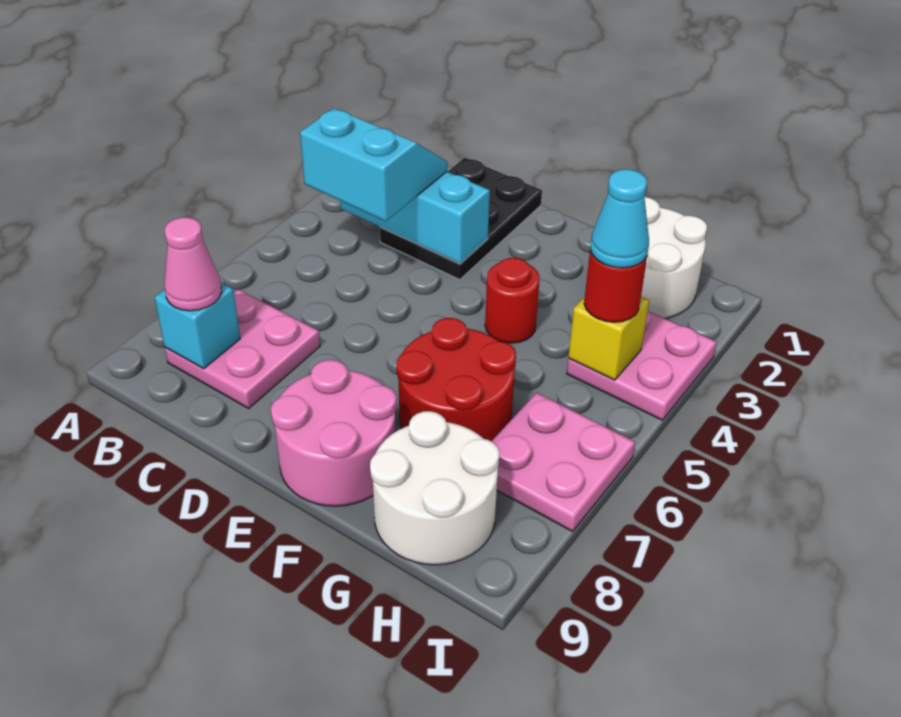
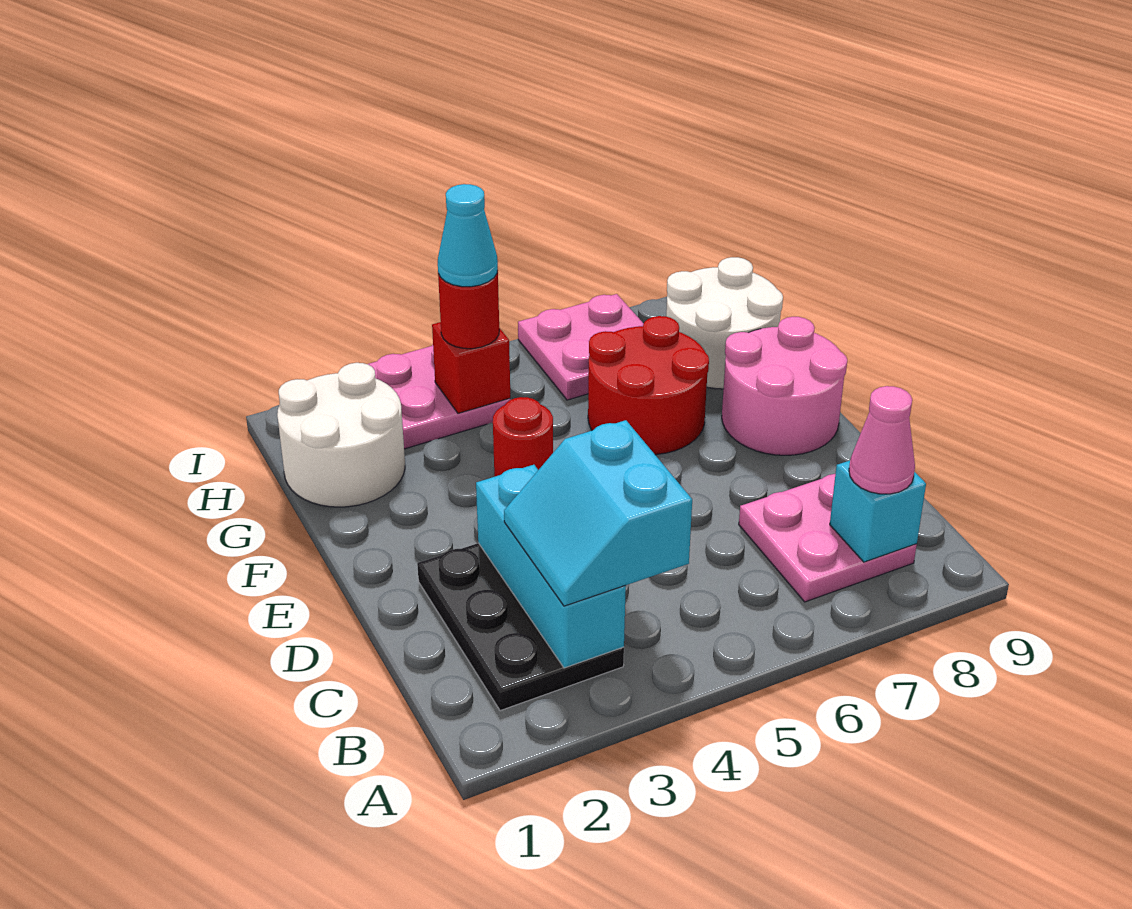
black plate C1:D3 level 1 -> black plate B2:D3 level 1
yellow brick H4 level 2 -> red brick H4 level 2

